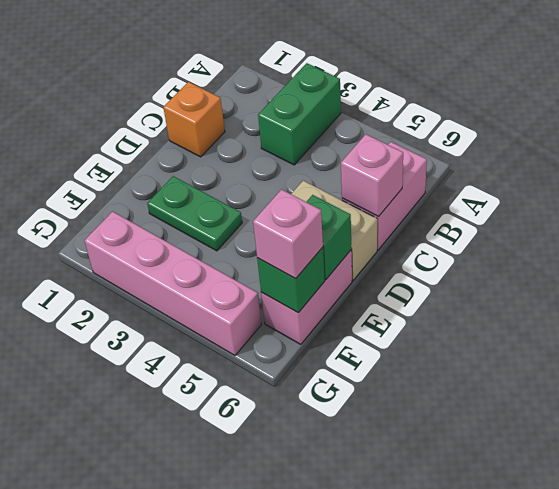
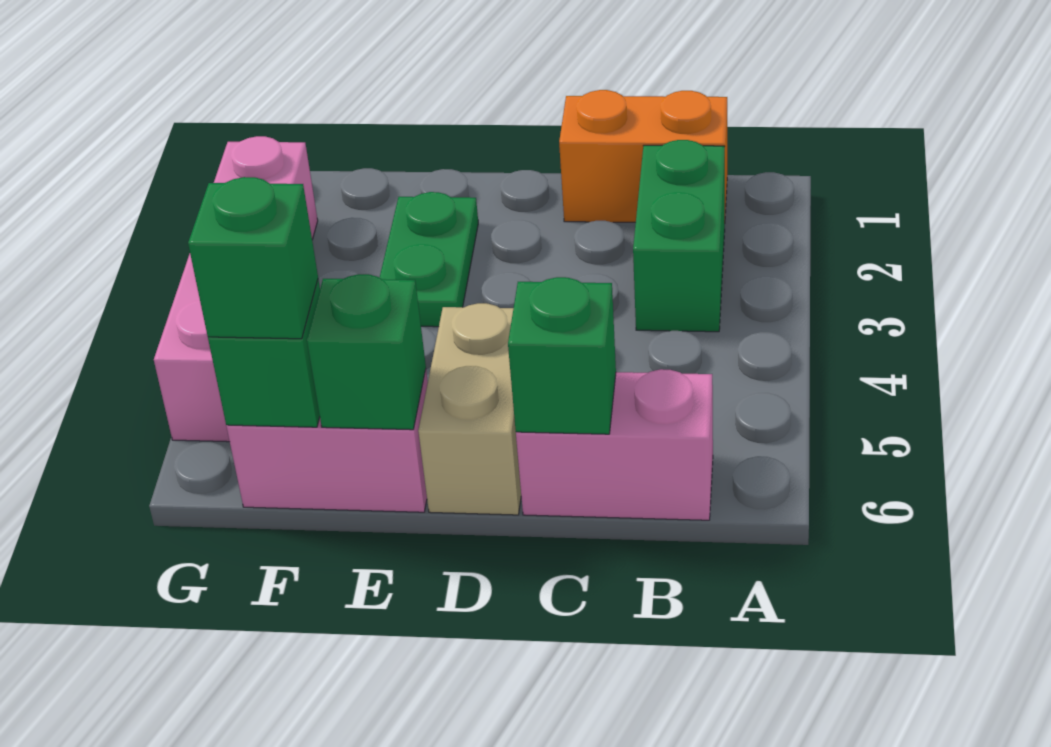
green brick A3:B3 level 1 -> green brick B2:B3 level 1
orange brick C1 level 1 -> orange brick B1:C1 level 1
pink brick C6 level 2 -> green brick C6 level 2
pink brick F6 level 3 -> green brick F6 level 3

